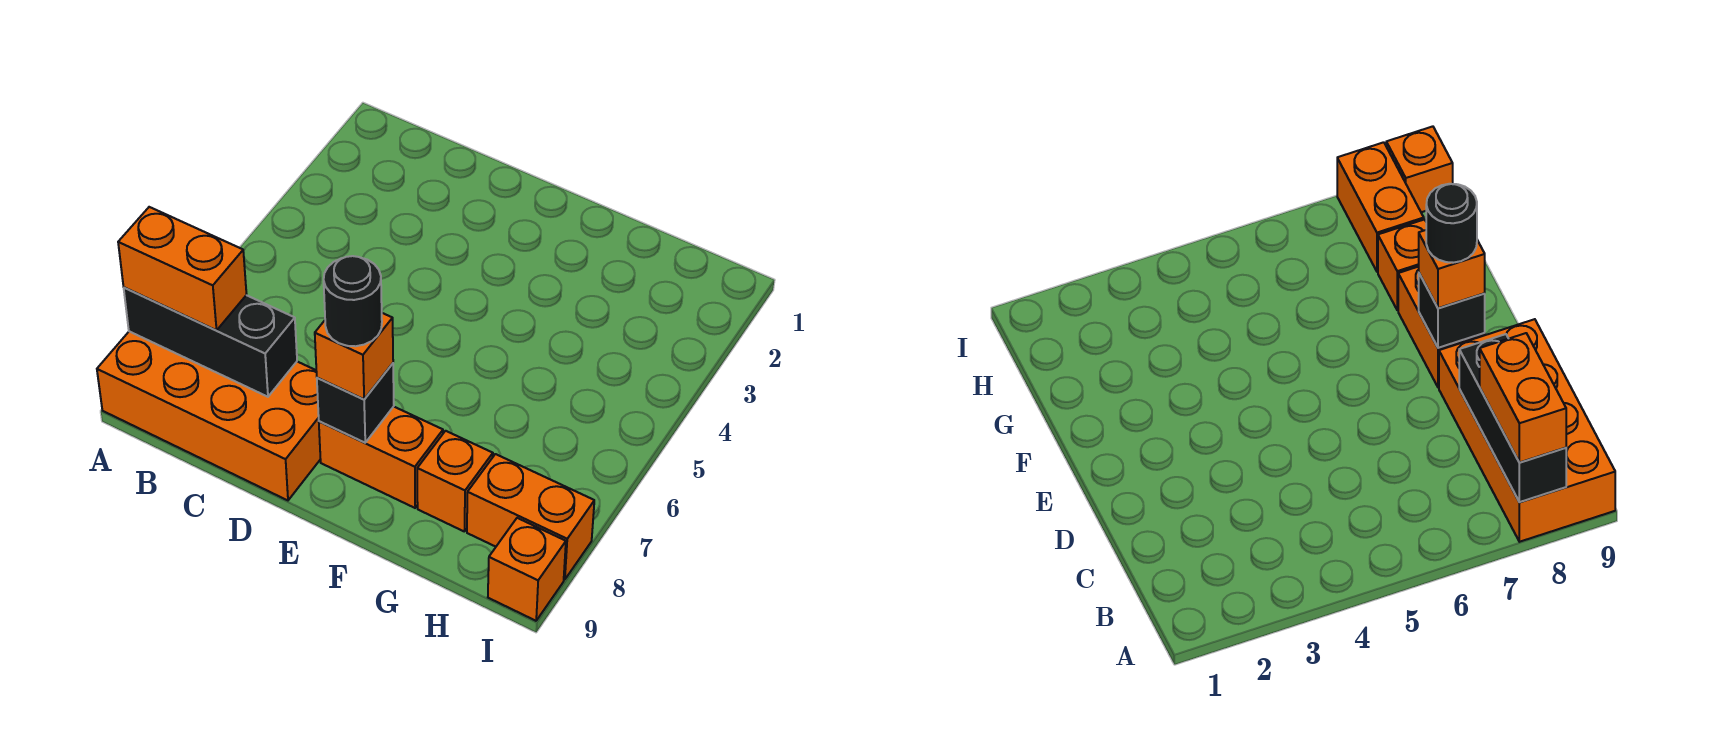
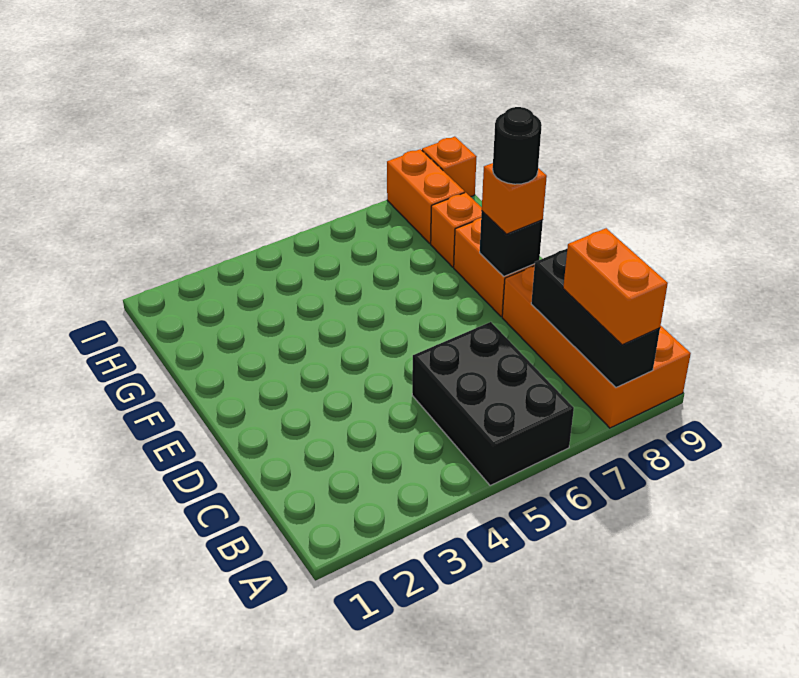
none -> black brick A5:C6 level 1

